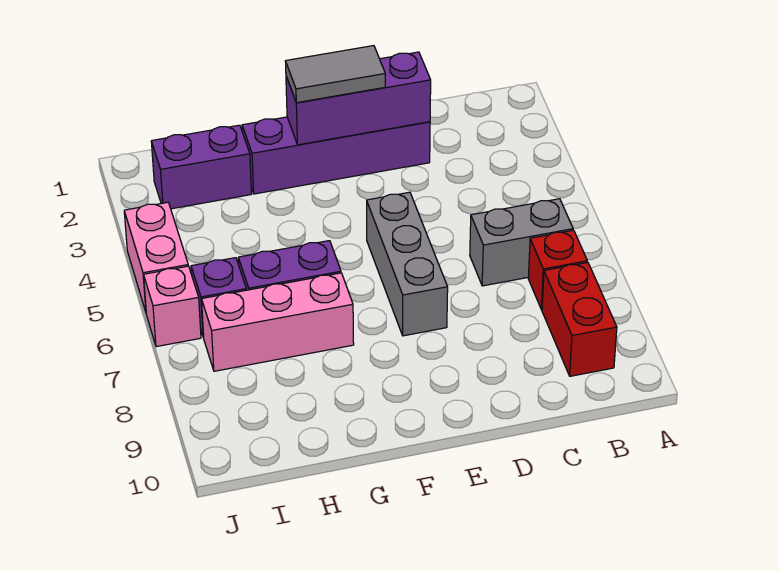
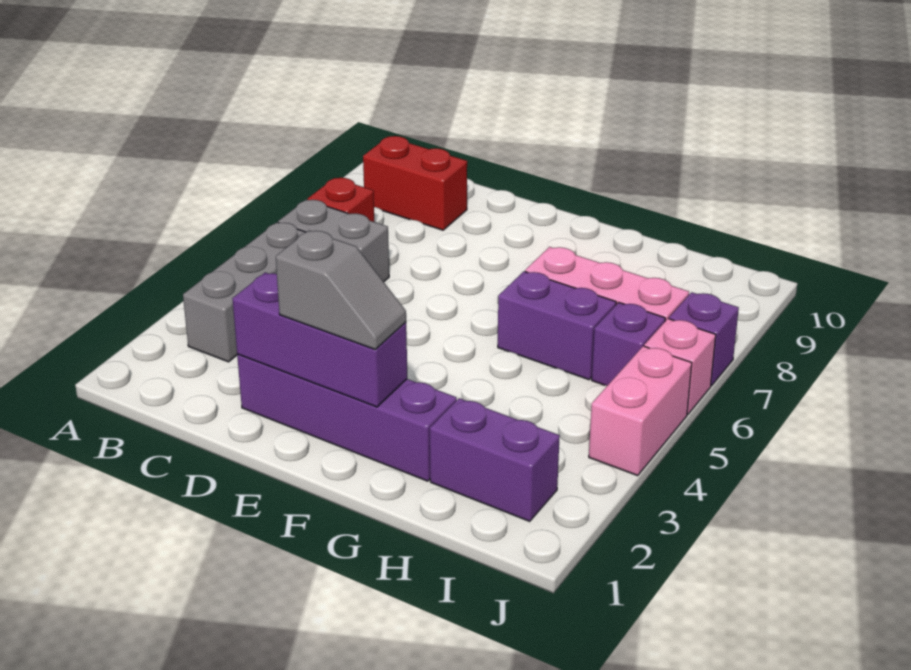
red brick B8:B9 level 1 -> red brick B9:C9 level 1
grey tile E2:F2 level 3 -> grey slope E2:F2 level 3 top E
grey brick E5:E7 level 1 -> grey brick B3:B5 level 1
none -> purple brick J7 level 1

